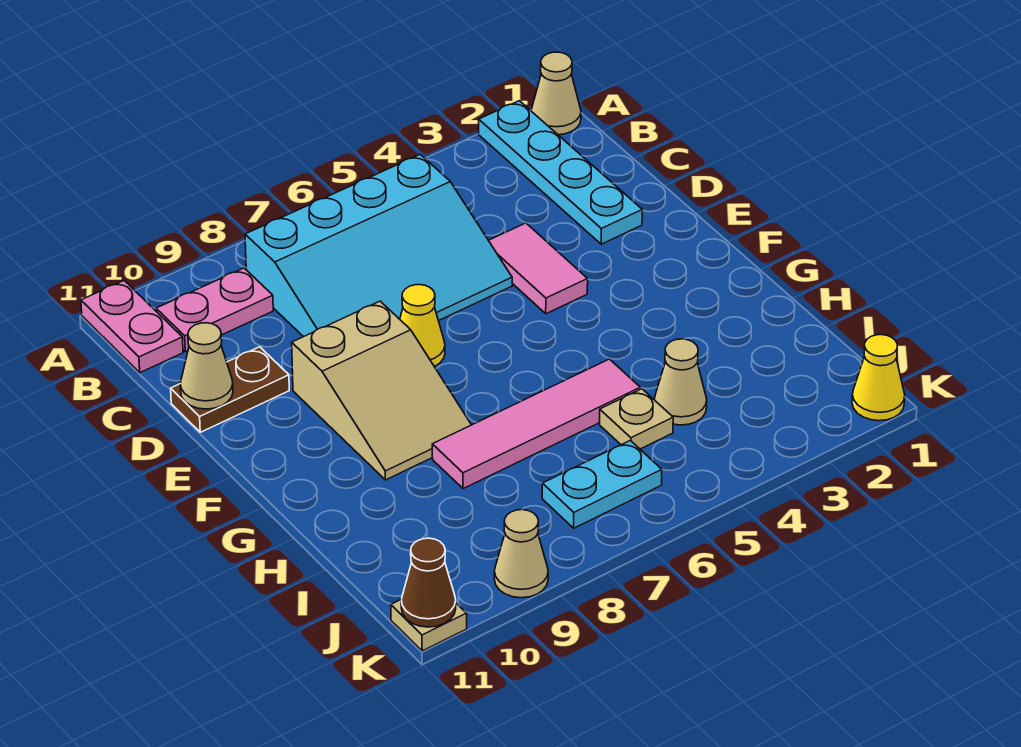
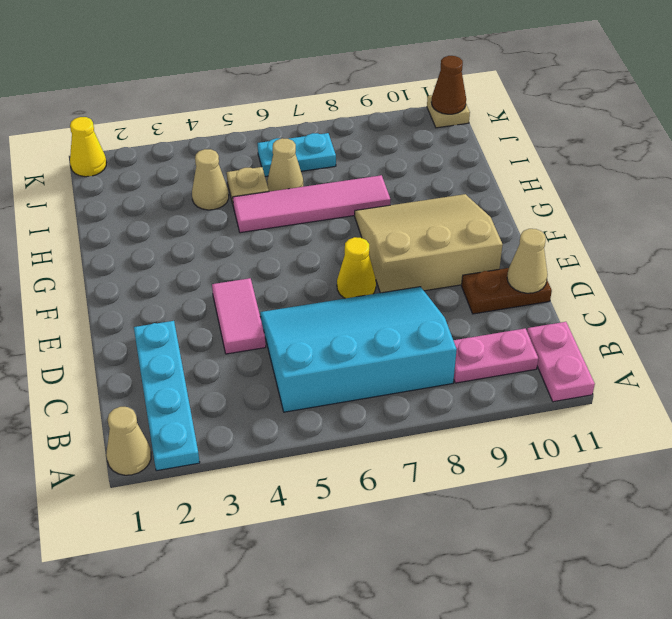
tan slope E8:G9 level 1 top E -> tan slope E8:G10 level 1 top E
tan cone K9 level 1 -> tan cone I6 level 1

